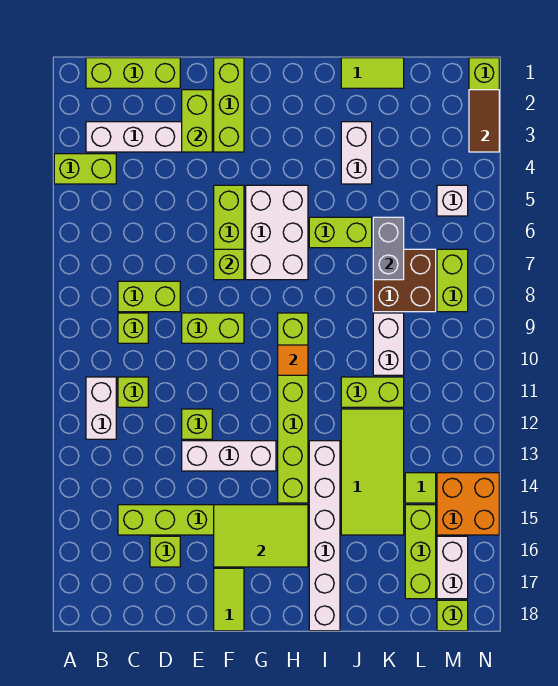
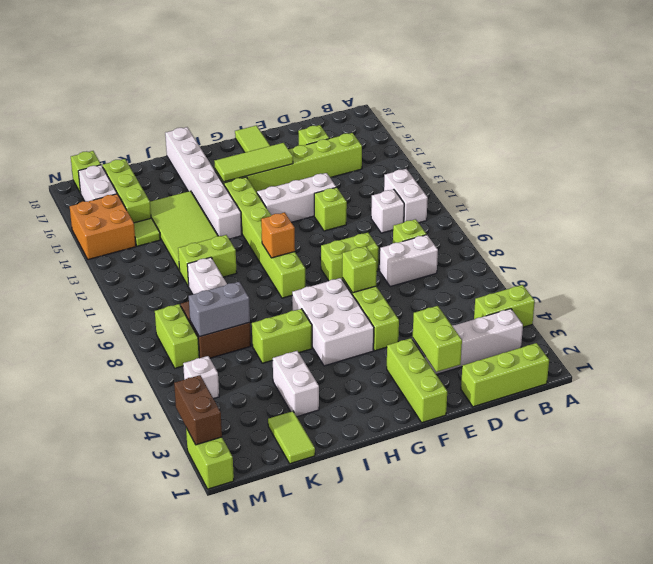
lime brick C8:D8 level 1 -> white brick C8:D8 level 1
lime brick C11 level 1 -> white brick C11 level 1
lime tile F15:H16 level 2 -> lime tile F15:H15 level 2
orange tile H10 level 2 -> orange brick H10 level 2
lime tile J1:K1 level 1 -> lime tile K1:K2 level 1
grey brick K6:K7 level 2 -> grey brick K7:L7 level 2
brown tile N2:N3 level 2 -> brown brick N2:N3 level 2

